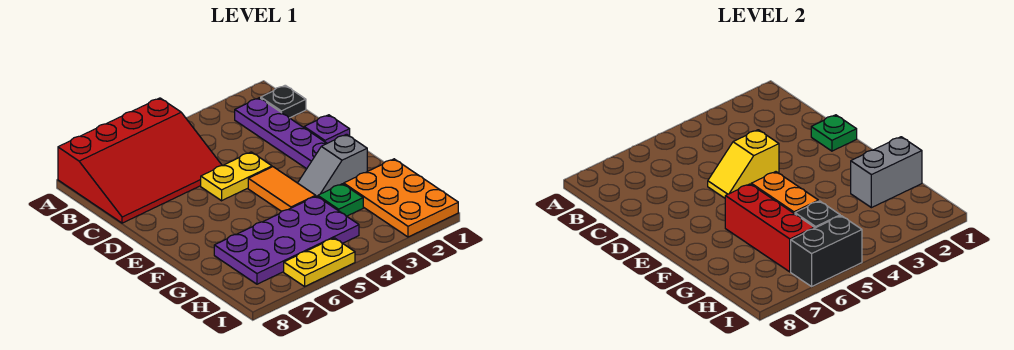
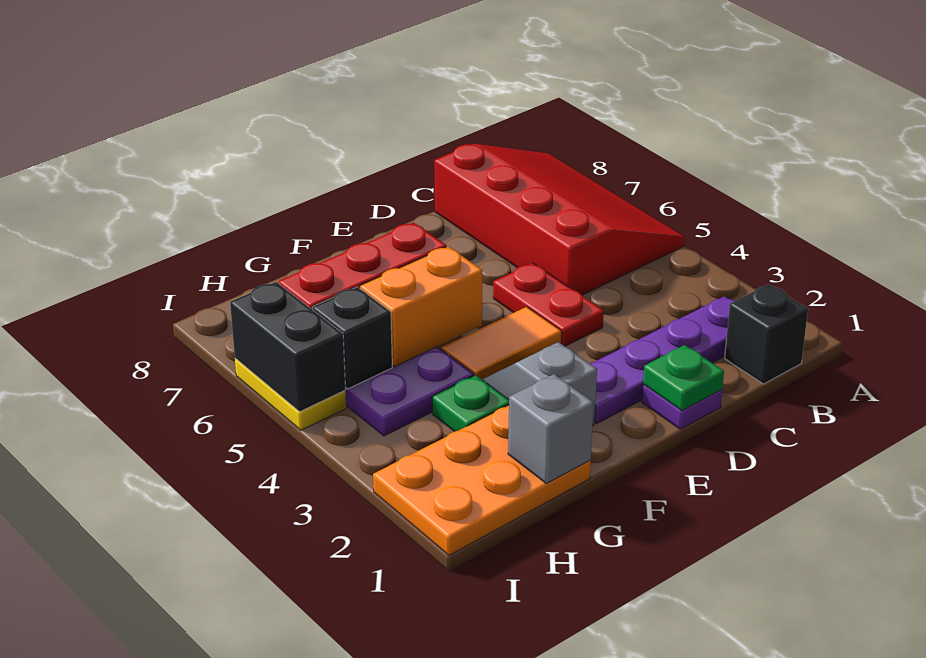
red slope A5:C8 level 1 top A -> red slope A5:C8 level 1 top C
black plate B1 level 1 -> black brick B1 level 1
yellow plate D4:D5 level 1 -> red plate D4:D5 level 1
yellow slope D4:D5 level 2 top 4 -> none
grey brick G1:G2 level 2 -> grey brick G1 level 2

